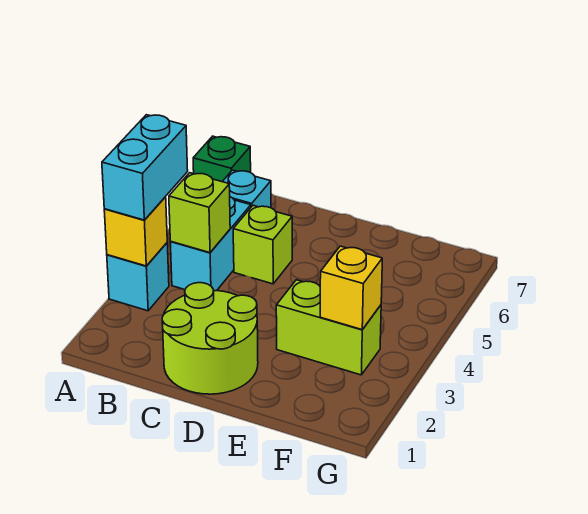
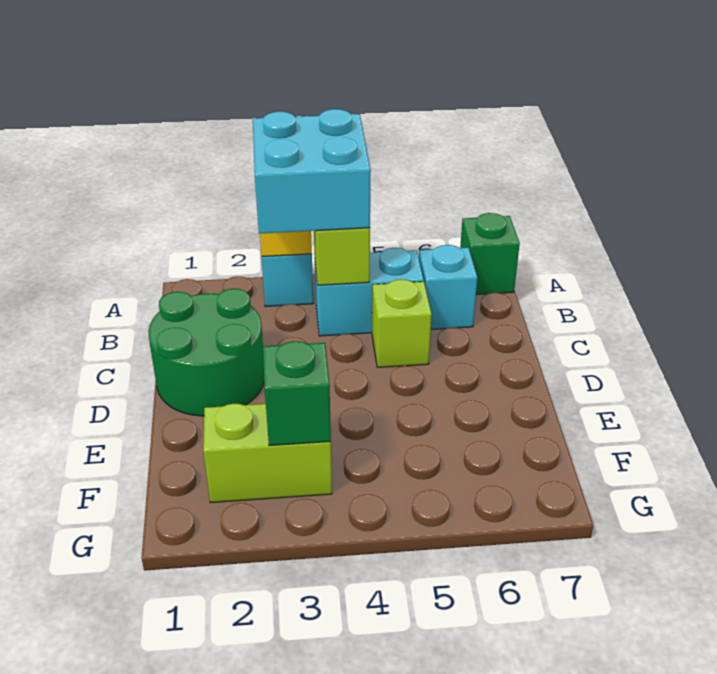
cyan brick A3:A4 level 3 -> cyan brick A3:B4 level 3
lime round brick C1:D2 level 1 -> green round brick C1:D2 level 1
lime brick E3:F3 level 1 -> lime brick F2:F3 level 1
yellow brick F3 level 2 -> green brick F3 level 2

